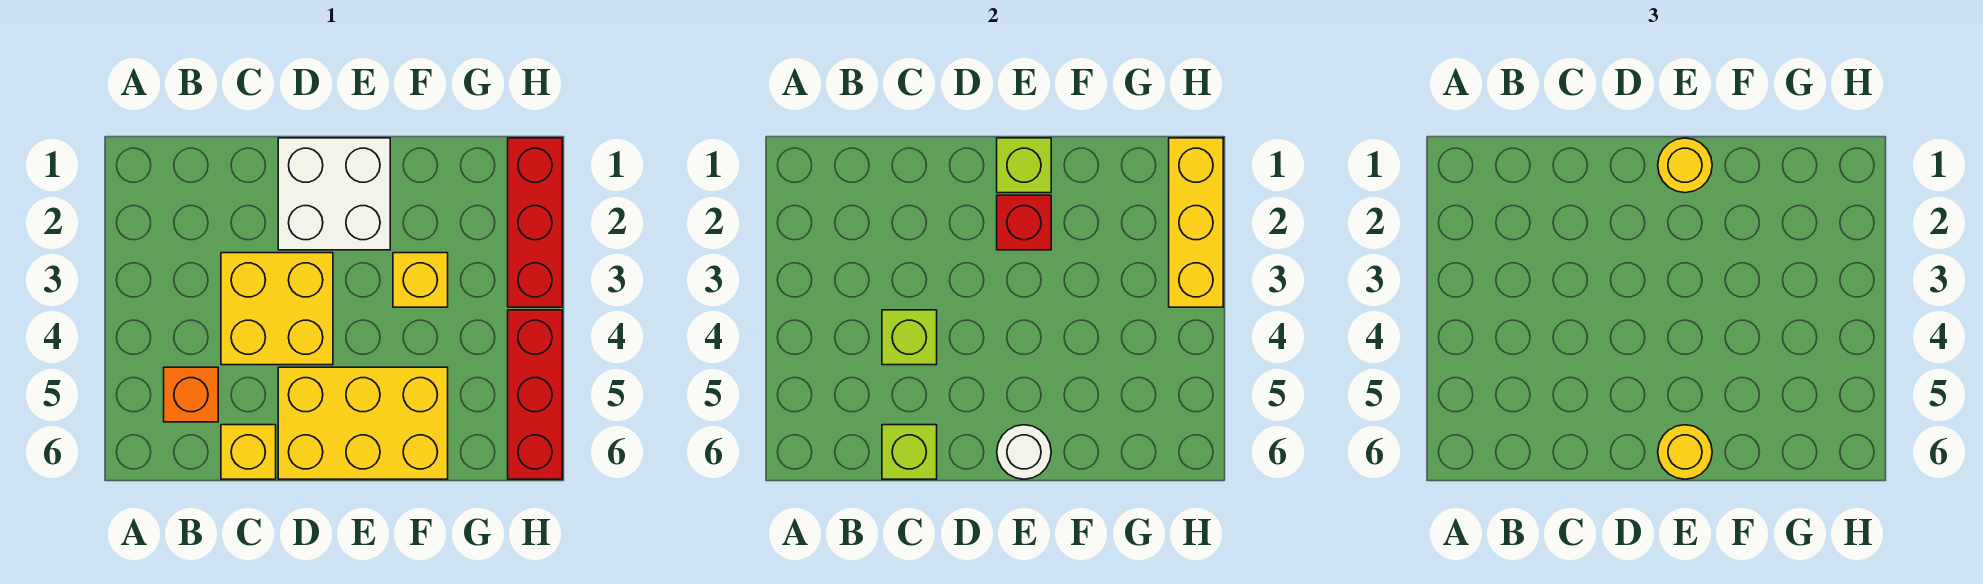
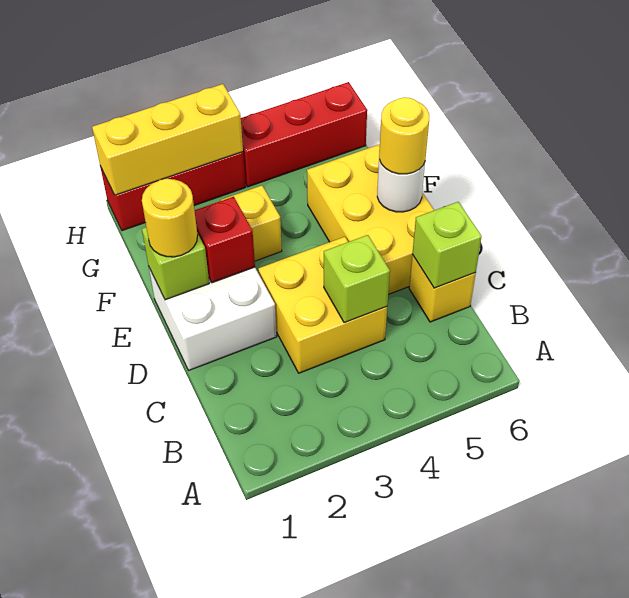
orange brick B5 level 1 -> none

